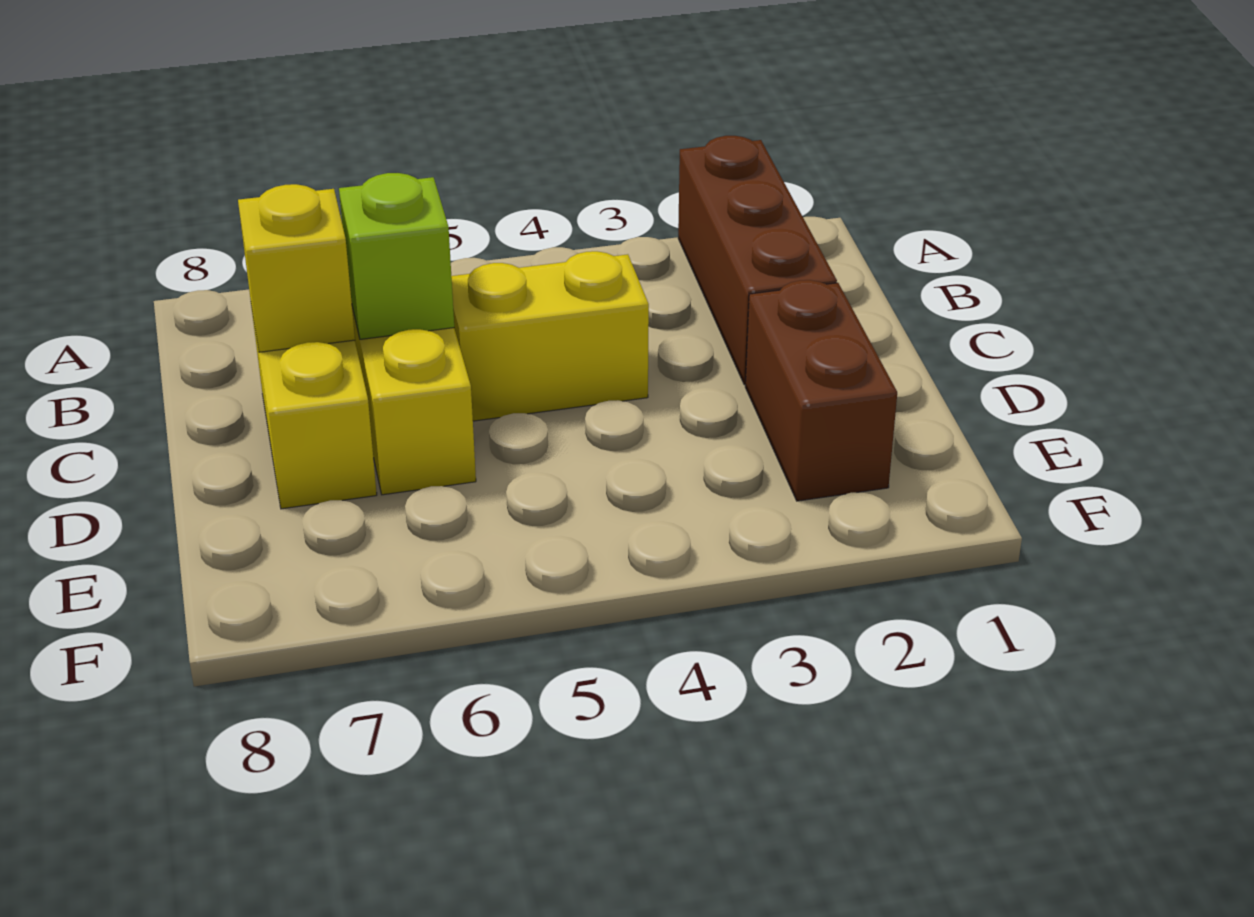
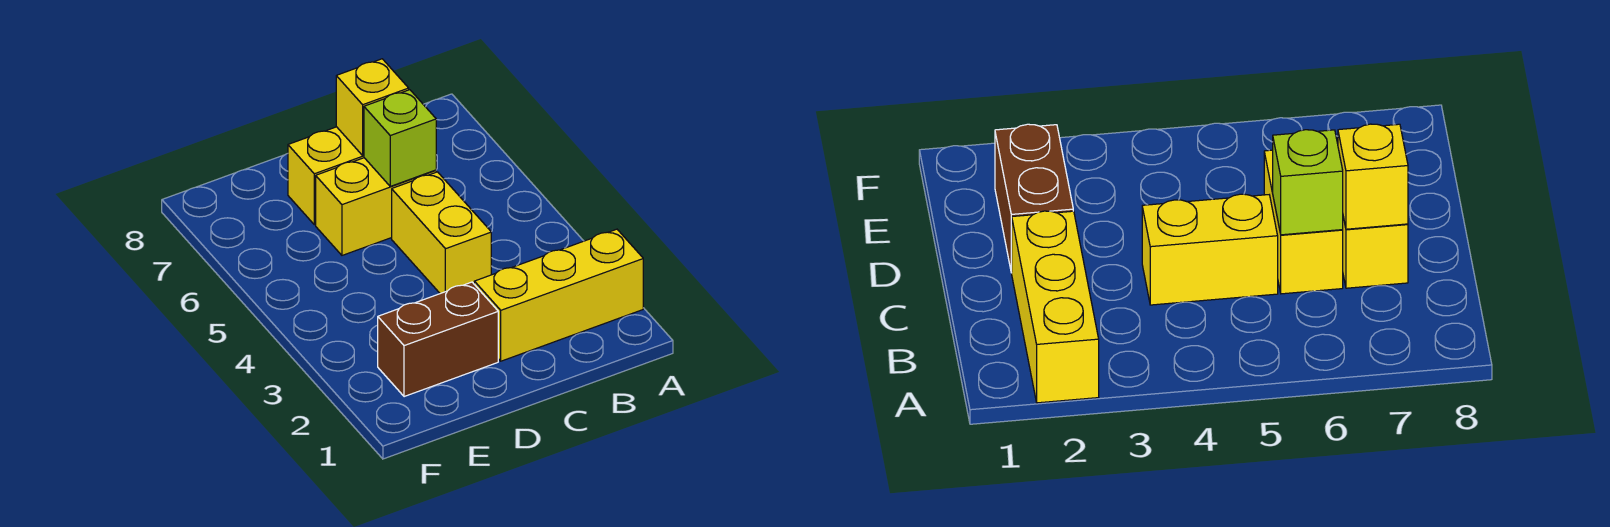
brown brick A2:C2 level 1 -> yellow brick A2:C2 level 1

